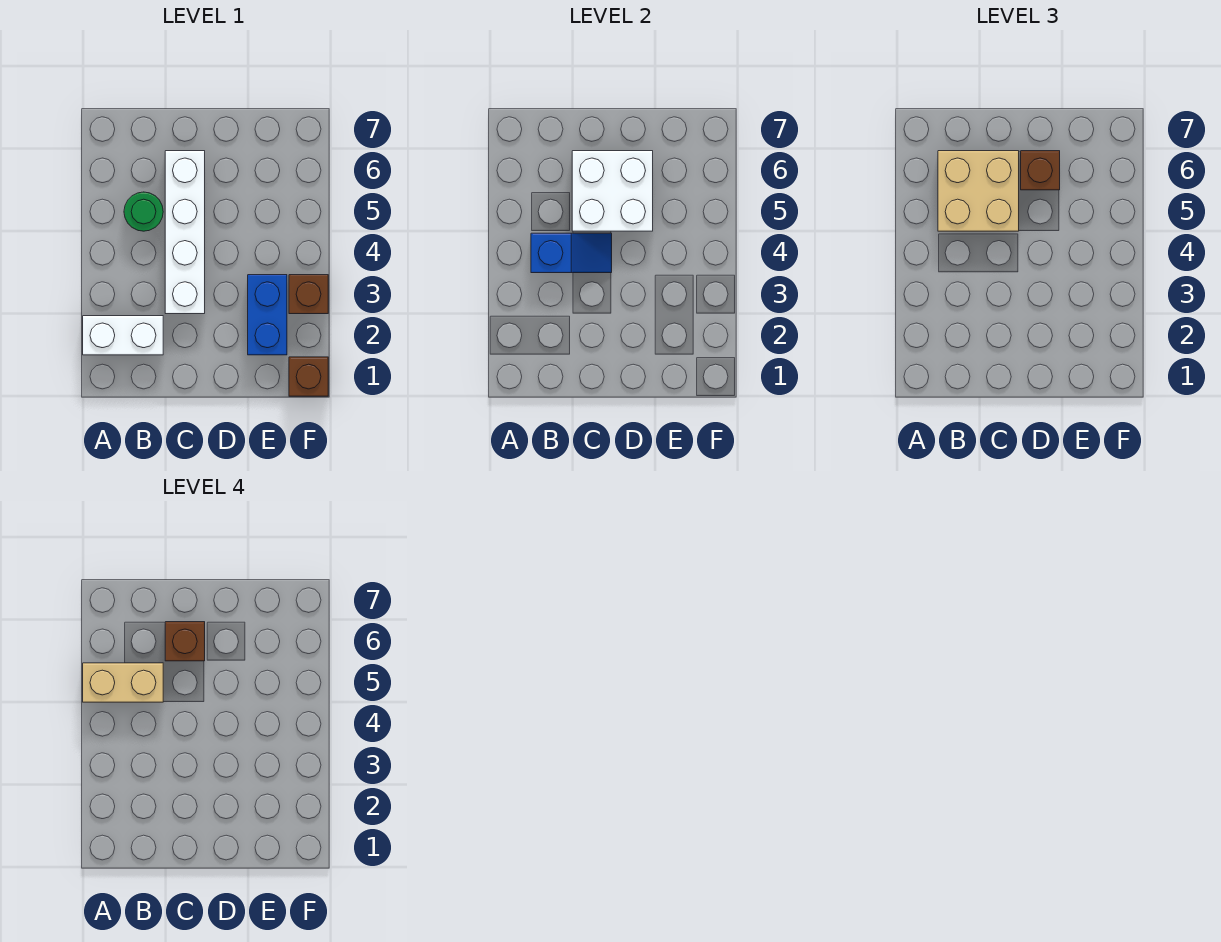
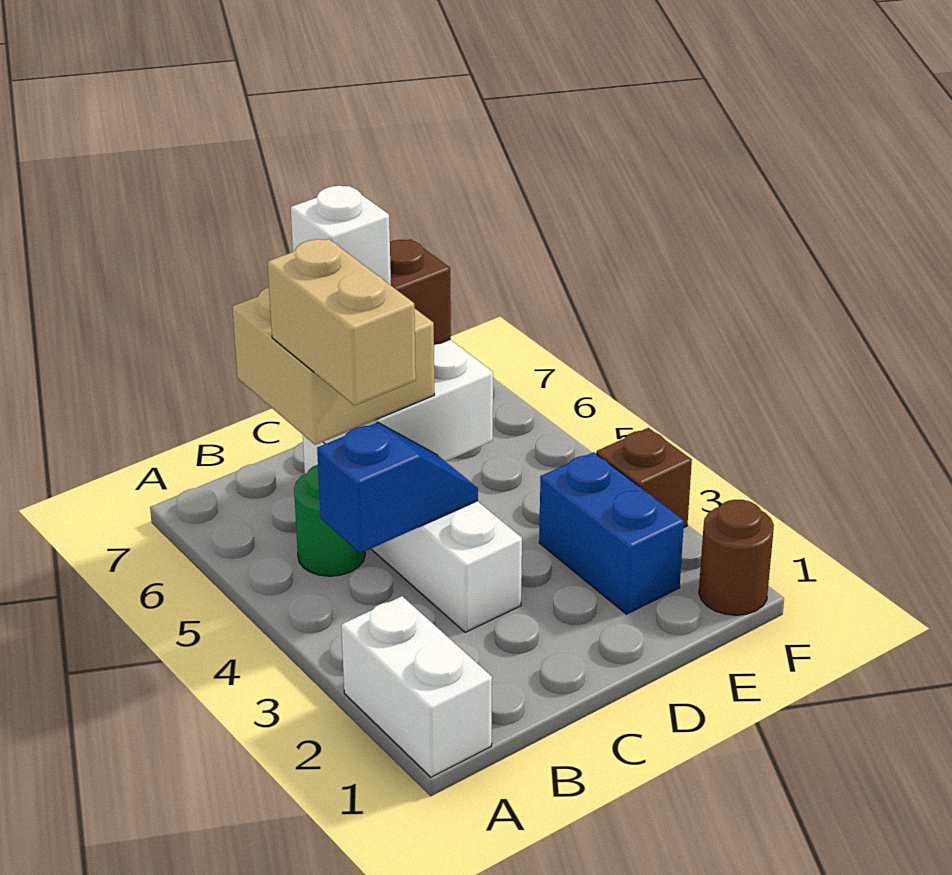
white brick A2:B2 level 1 -> white brick A1:A2 level 1
tan brick A5:B5 level 4 -> tan brick B4:B5 level 4
brown brick C6 level 4 -> white brick C6 level 4
brown brick F1 level 1 -> brown round brick F1 level 1

